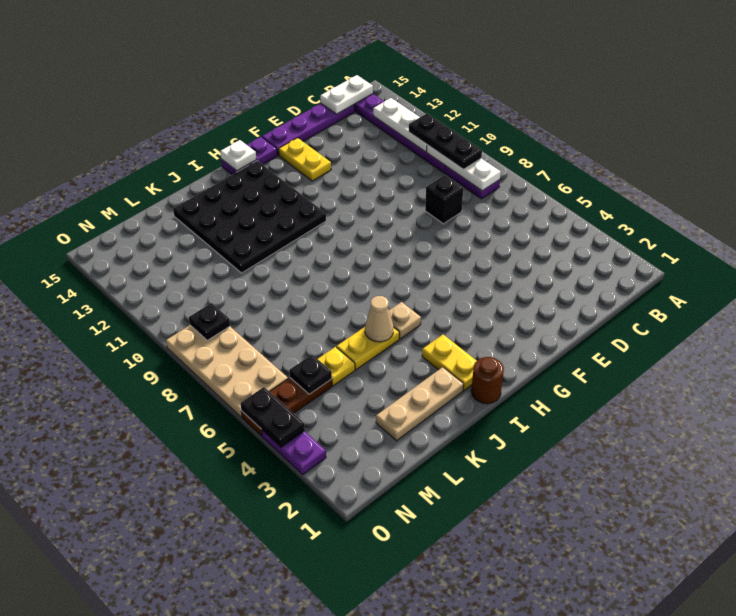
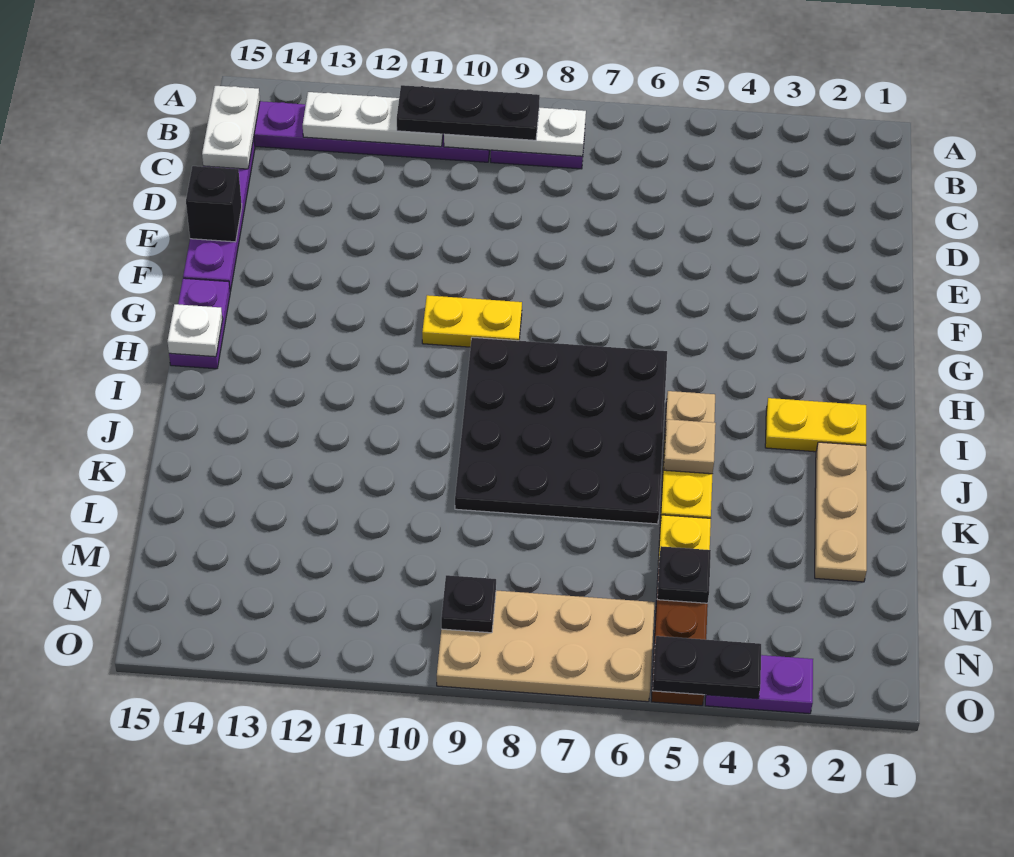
black brick D8 level 1 -> black brick E15 level 2
yellow plate F13:F14 level 1 -> yellow plate G9:G10 level 1
black plate H11:K14 level 1 -> black plate H6:K9 level 1
brown round brick I1 level 1 -> none
tan cone J5 level 2 -> tan plate J5 level 2

